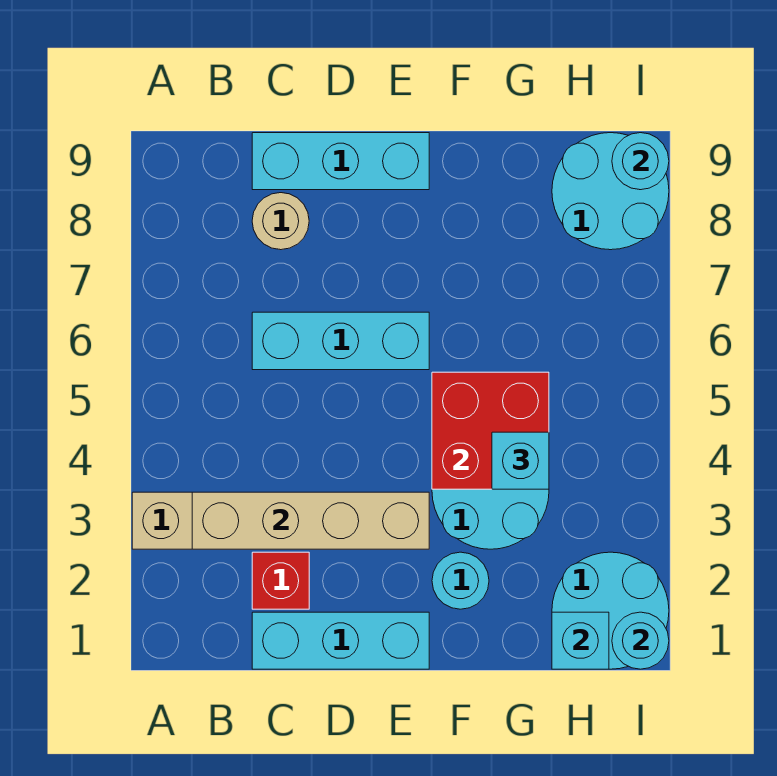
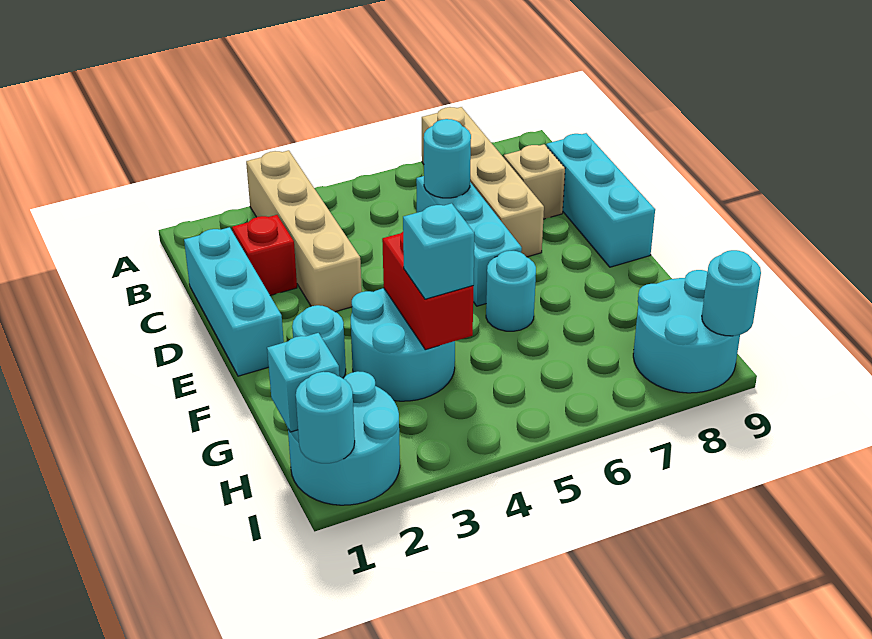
tan brick B3:E3 level 2 -> tan brick A7:D7 level 1
none -> cyan round brick C6 level 2
tan round brick C8 level 1 -> tan brick C8 level 1
red brick F4:G5 level 2 -> red brick F4:G4 level 2
none -> cyan round brick F6 level 1

